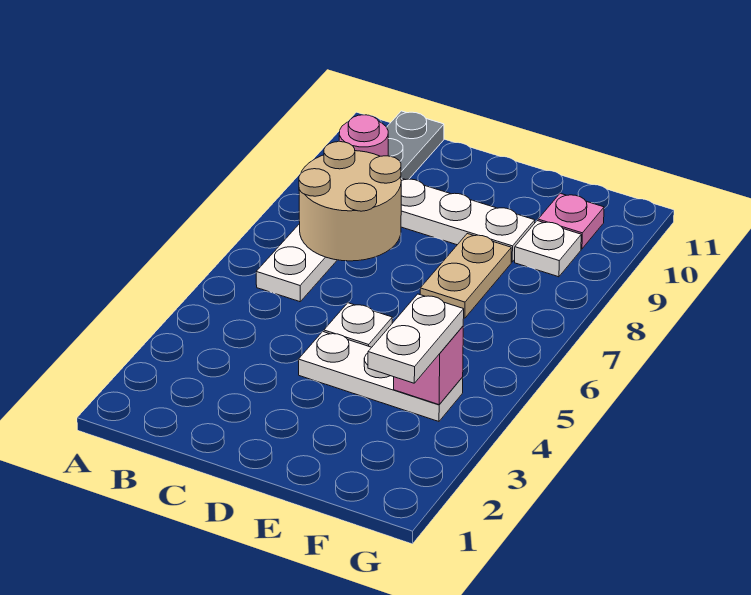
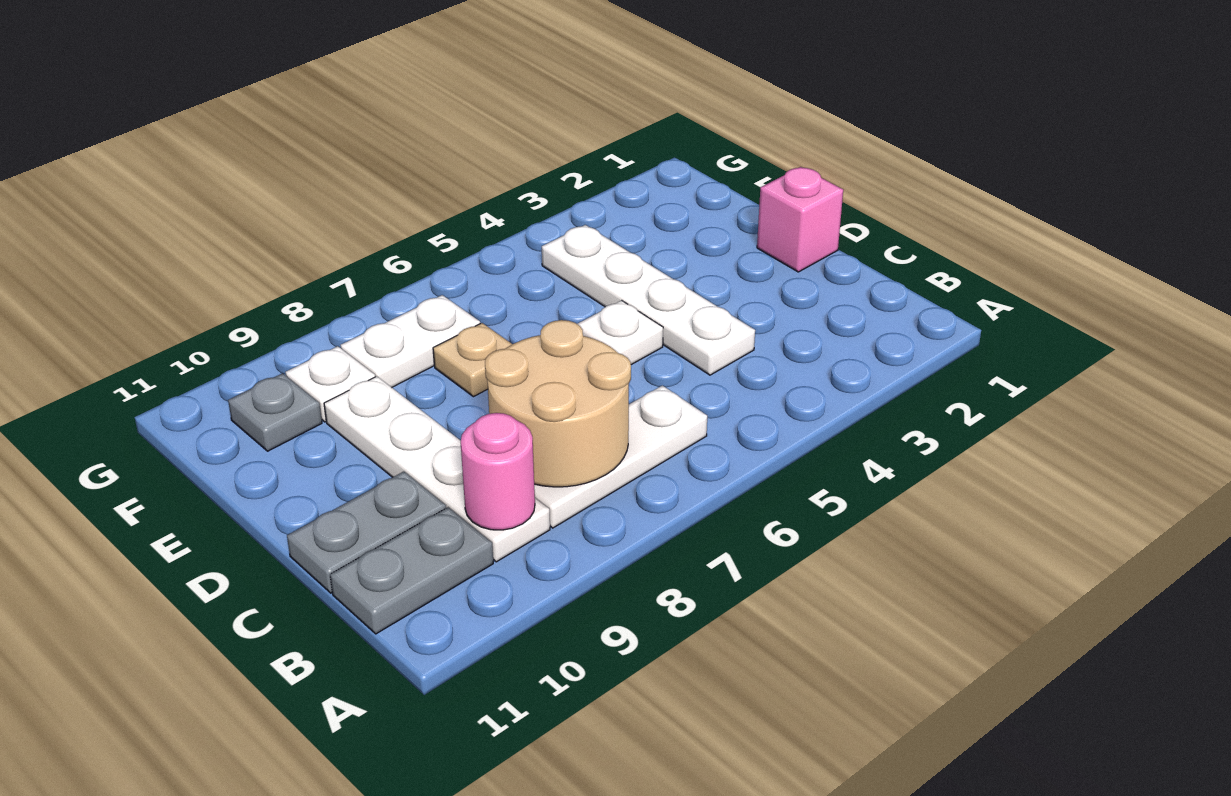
none -> grey plate C10:C11 level 1
white plate D4:F4 level 1 -> white plate C4:F4 level 1
tan plate E7:E8 level 1 -> tan plate E7 level 1
white plate F3:F4 level 3 -> white plate F7:F8 level 1
pink brick F4 level 2 -> pink brick D1 level 1
pink plate F10 level 1 -> grey plate F10 level 1

